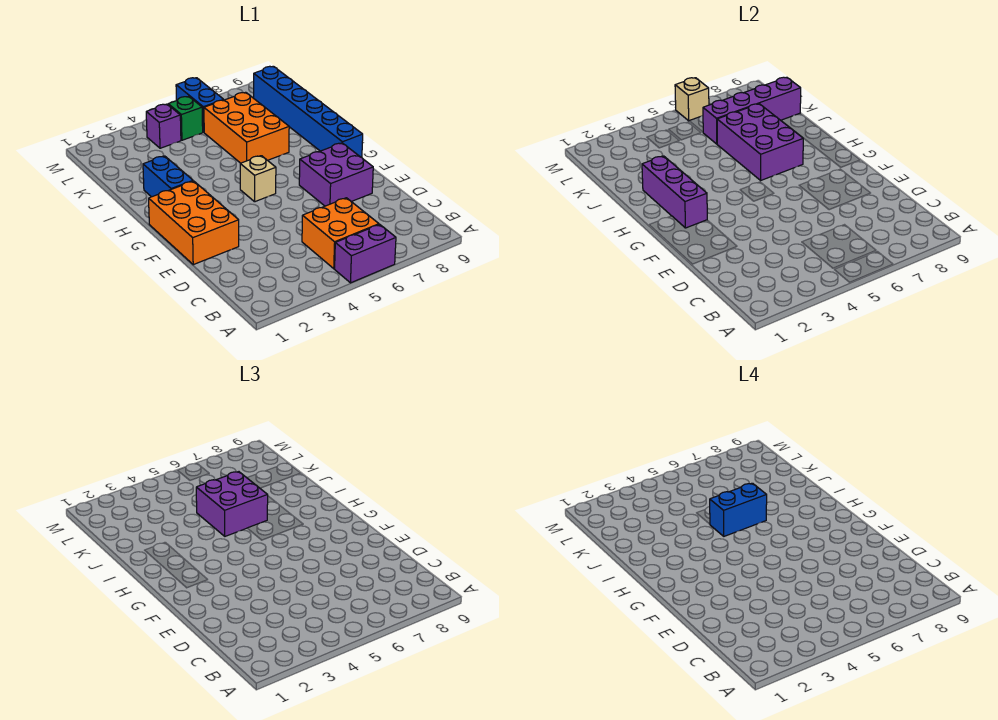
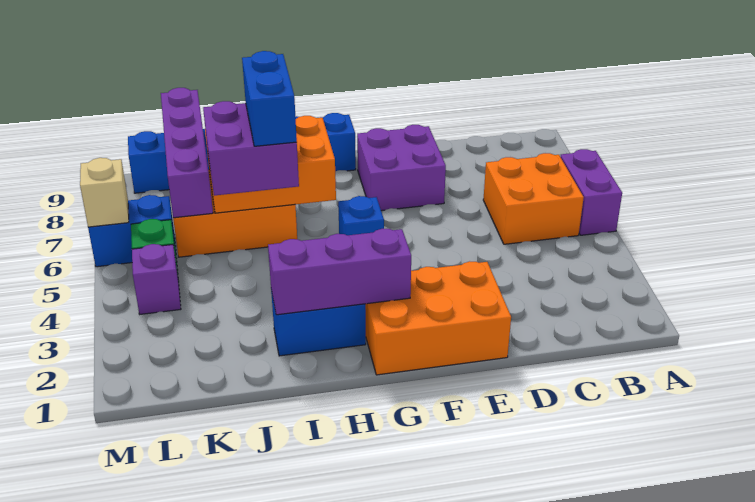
tan brick G5 level 1 -> blue brick G5 level 1
purple brick H6:J7 level 2 -> orange brick H6:J7 level 2

